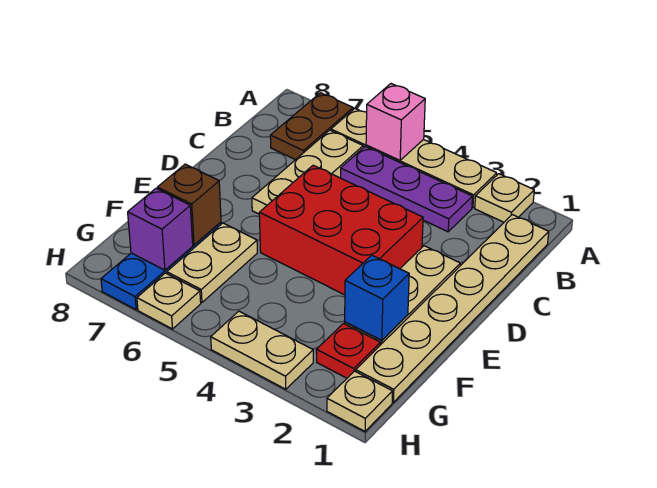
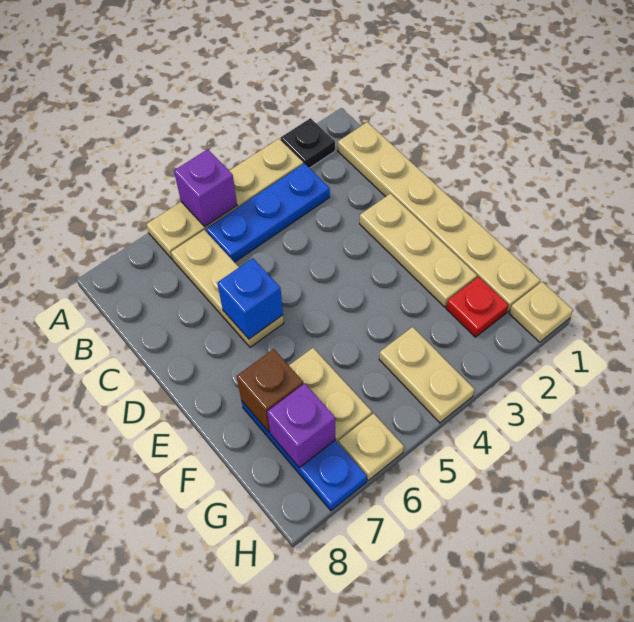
tan plate A2 level 1 -> black plate A2 level 1
pink brick A5 level 2 -> purple brick A5 level 2
brown plate A7:B7 level 1 -> none
purple plate B3:B5 level 1 -> blue plate B3:B5 level 1
red brick D3:E5 level 1 -> none
blue brick F2 level 2 -> blue brick D6 level 2
tan plate H3:H4 level 1 -> tan plate G4:H4 level 1

